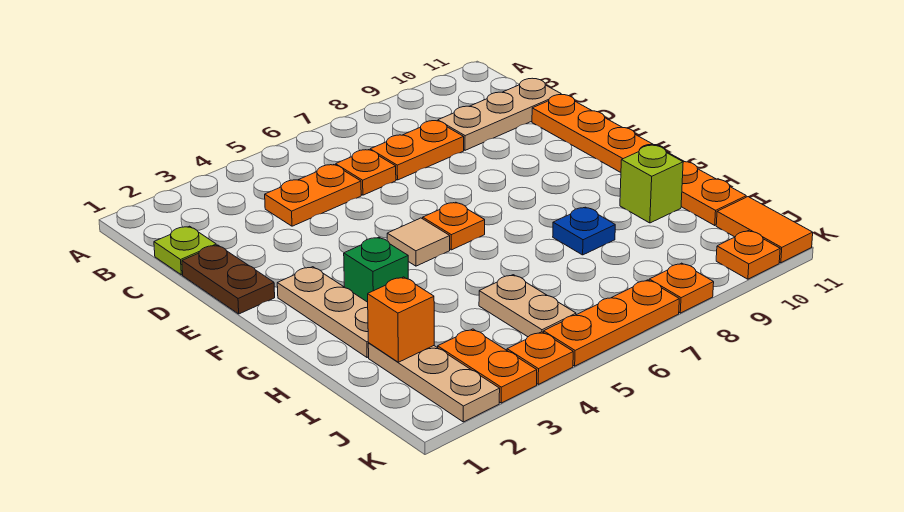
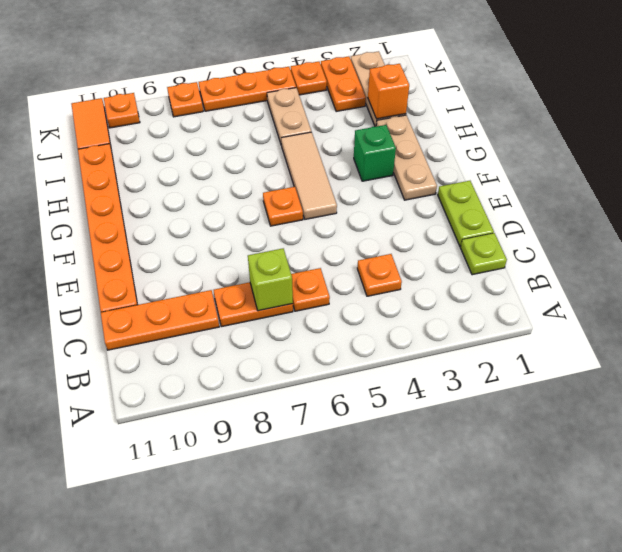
orange plate C4:C5 level 1 -> orange plate C4 level 1
tan plate C9:C11 level 1 -> orange plate C9:C11 level 1
brown plate D1:E1 level 1 -> lime plate D1:E1 level 1
tan tile F5 level 1 -> tan tile F5:H5 level 1
blue plate H8 level 1 -> none
lime brick H10 level 1 -> lime brick C7 level 2

